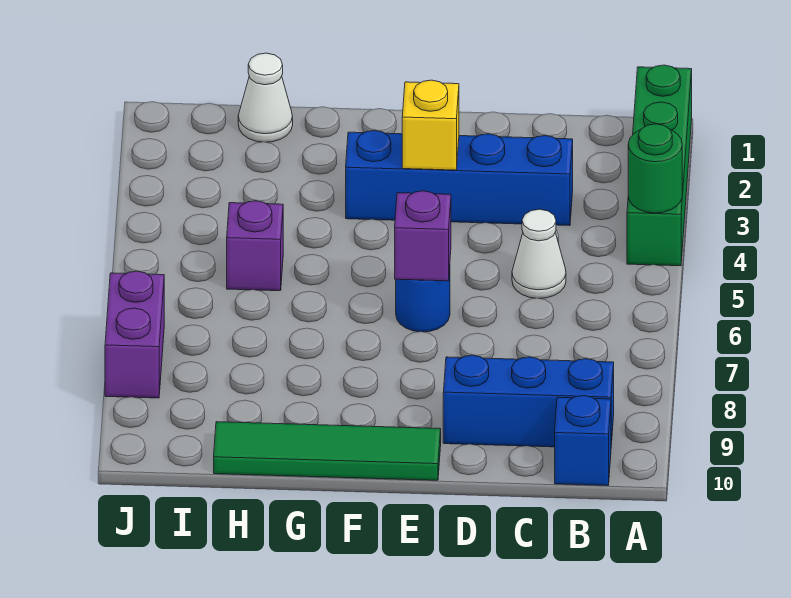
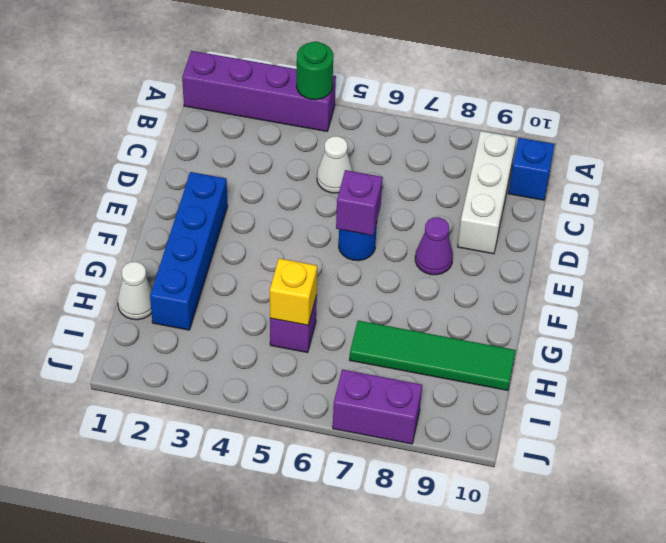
green brick A1:A4 level 1 -> purple brick A1:A4 level 1
blue brick B9:D9 level 1 -> white brick B9:D9 level 1
blue brick C3:F3 level 1 -> blue brick E2:H2 level 1
yellow brick E3 level 2 -> yellow brick H5 level 2
none -> purple cone E8 level 1
green tile E10:H10 level 1 -> green tile H7:H10 level 1

